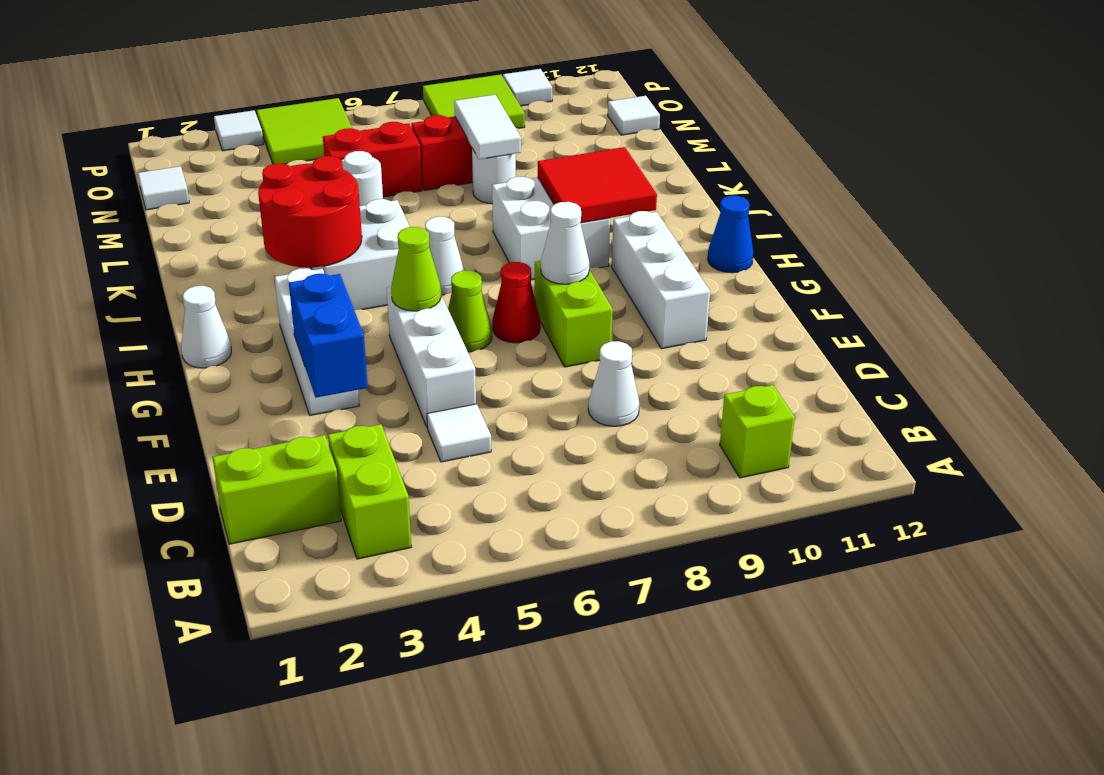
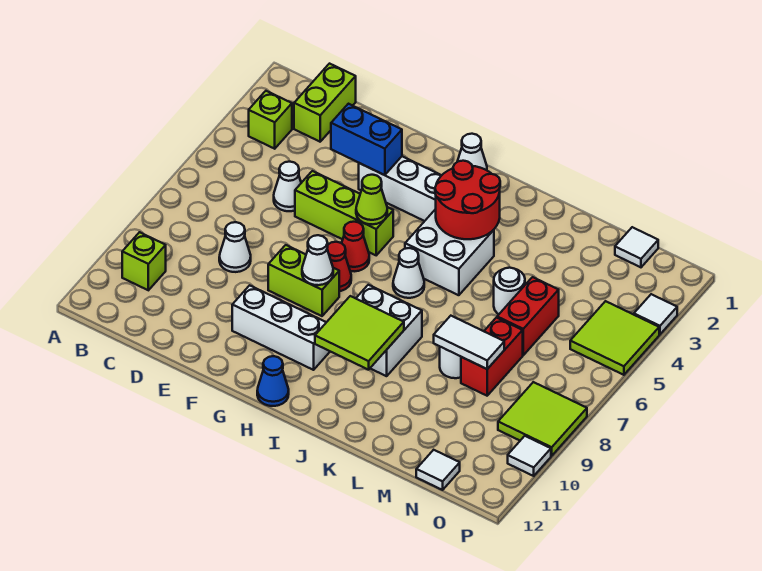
lime brick B3:C3 level 1 -> lime brick B3 level 1
white tile D5 level 1 -> white cone D5 level 1
white brick E5:G5 level 1 -> lime brick E5:G5 level 1
lime cone G6 level 1 -> red cone G6 level 1
red tile I9:J10 level 2 -> lime tile I9:J10 level 2

